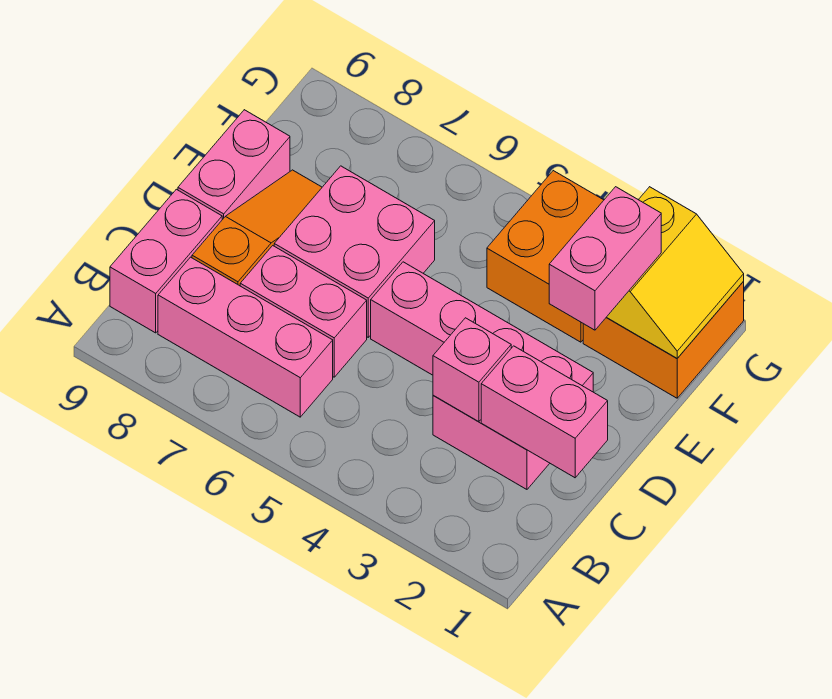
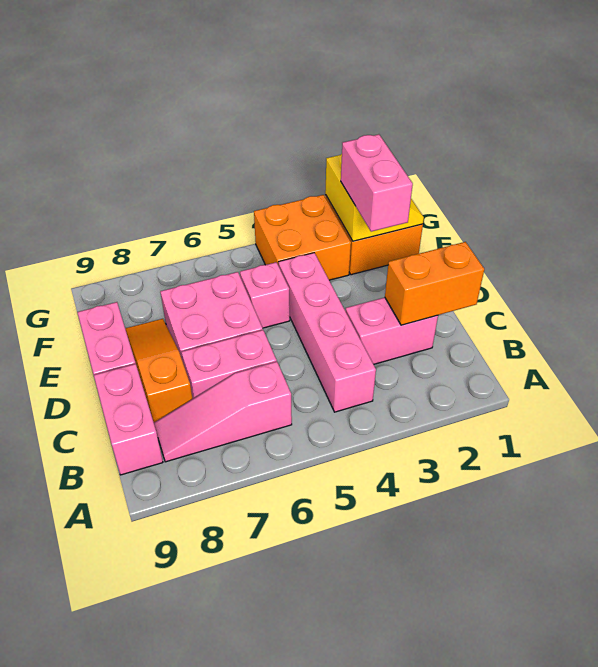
pink brick B6:B8 level 1 -> pink slope B6:B8 level 1 top 6
pink brick C1:C2 level 2 -> orange brick C1:C2 level 2
pink brick C3 level 2 -> pink brick E5 level 1
pink brick D2:D5 level 1 -> pink brick B4:E4 level 1

